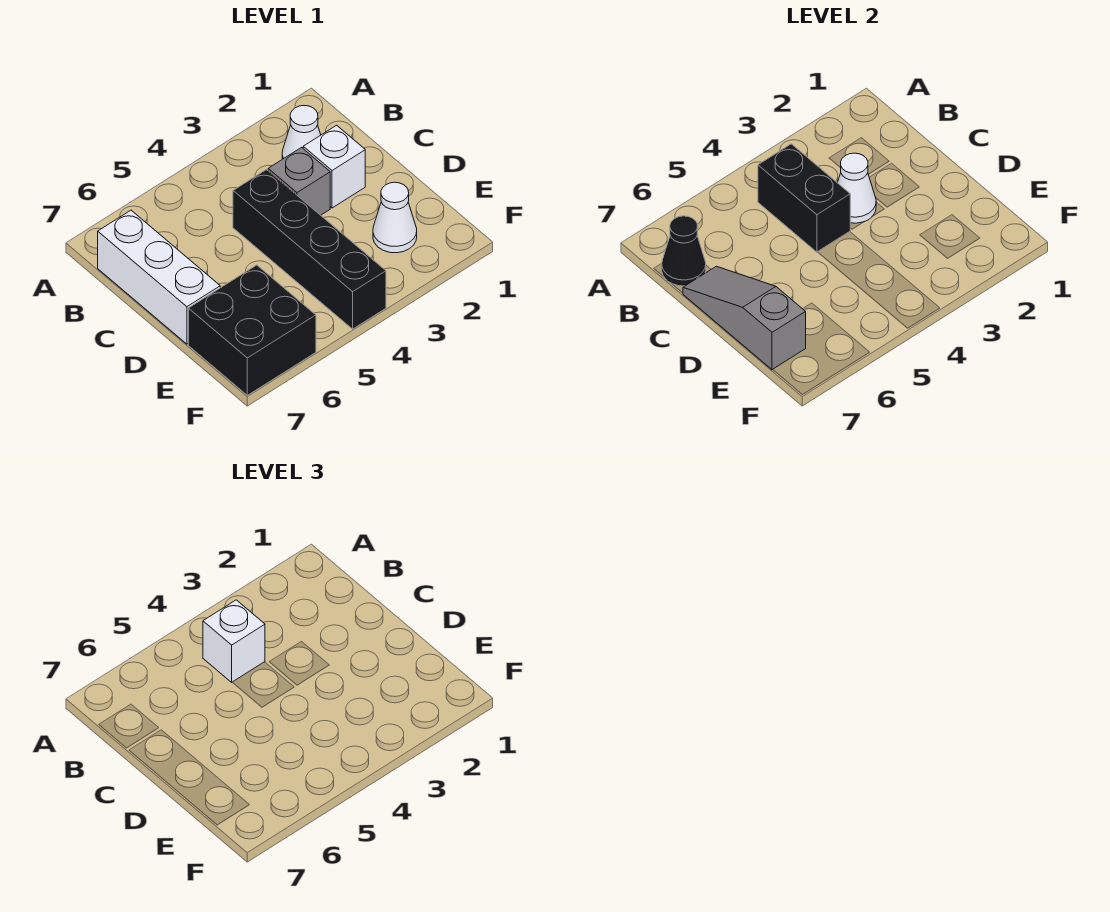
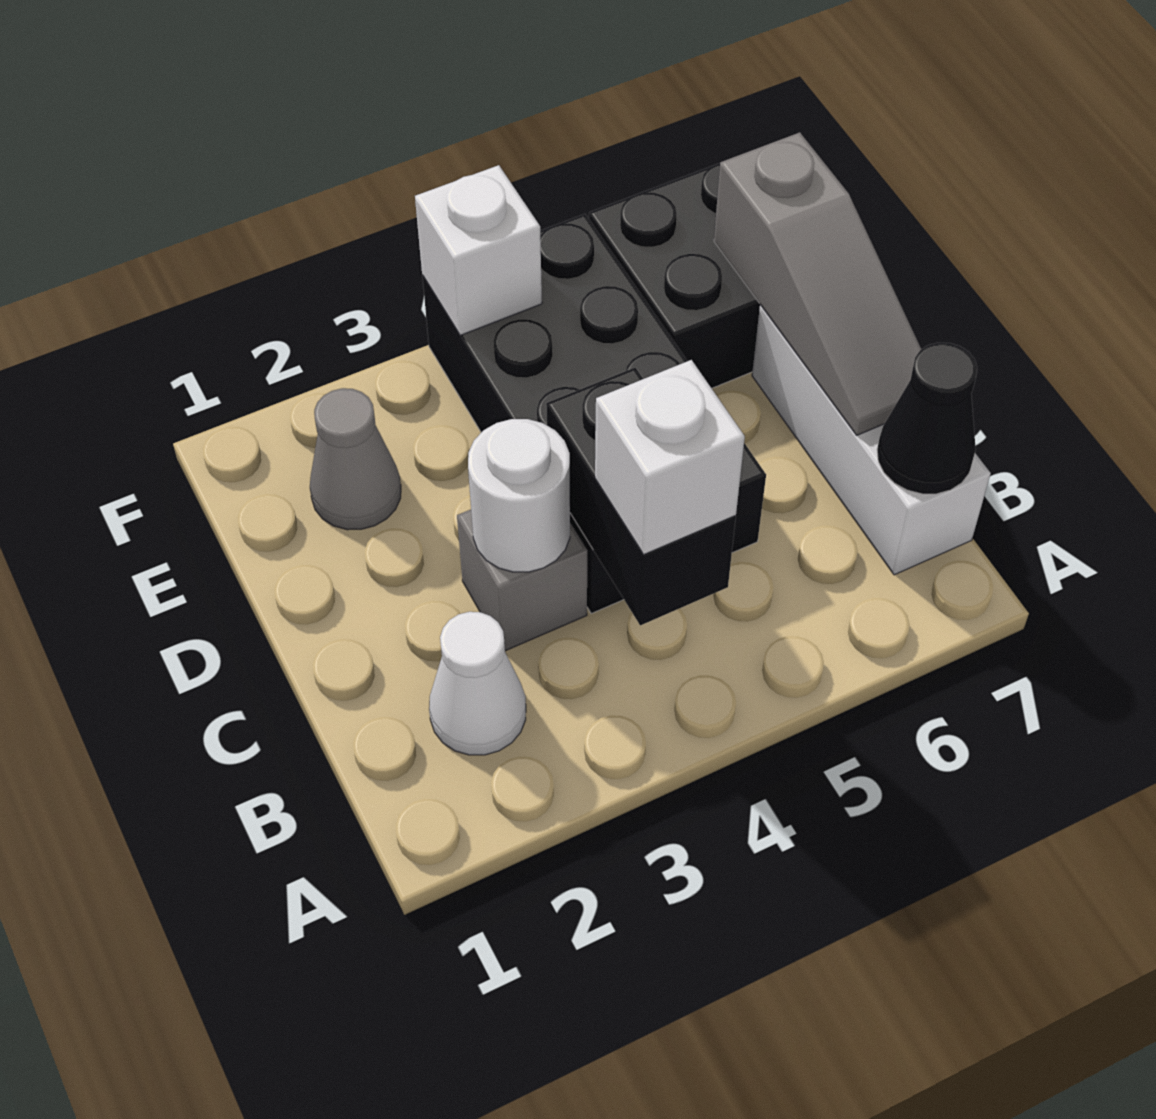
white brick C2 level 1 -> white brick F4 level 2
white cone C3 level 2 -> white round brick C3 level 2
black brick C4:F4 level 1 -> black brick C4:F5 level 1
white cone E2 level 1 -> grey cone E2 level 1

